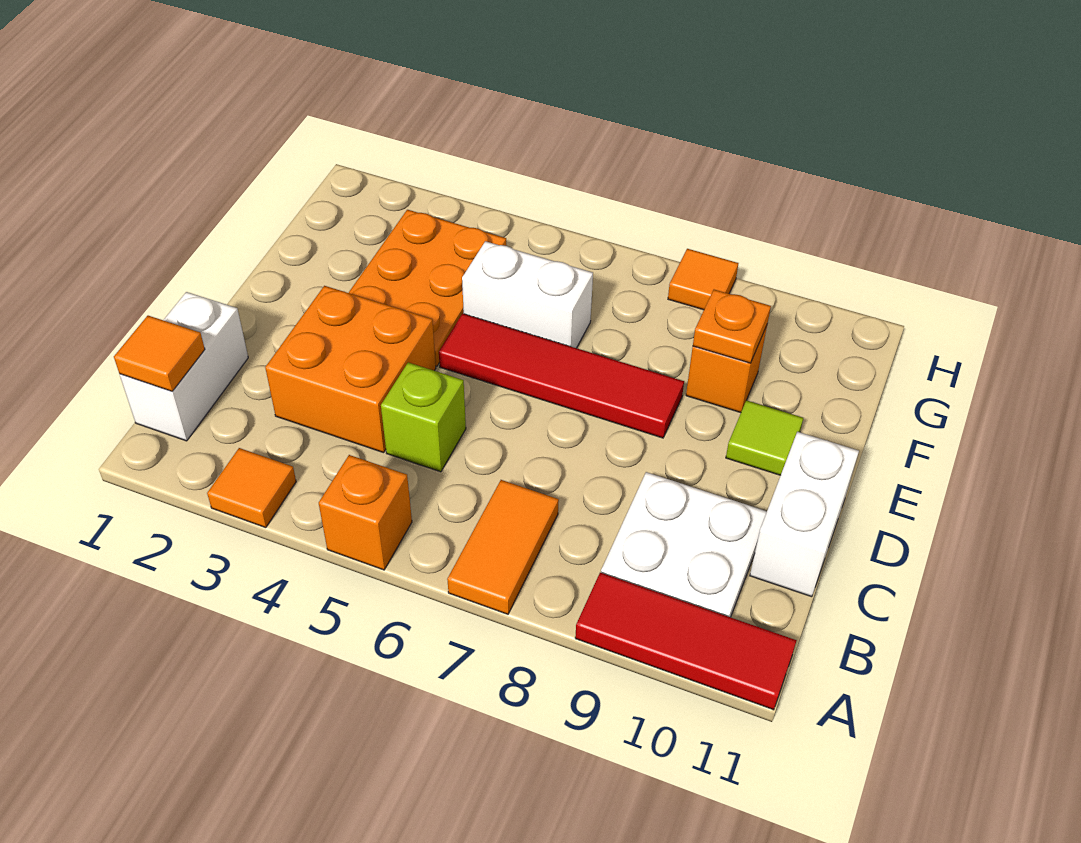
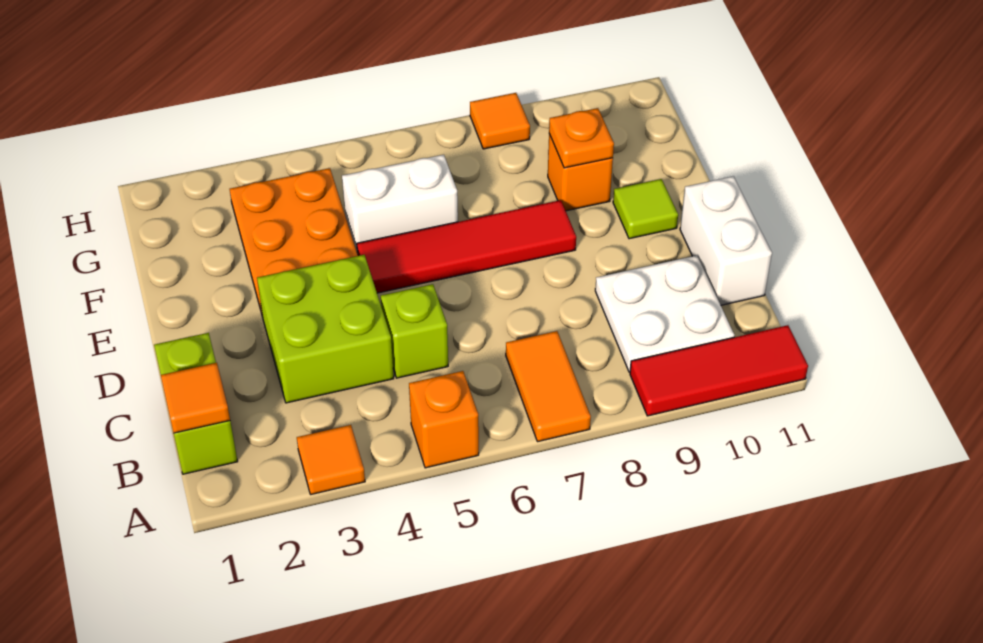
white brick B1:C1 level 1 -> lime brick B1:C1 level 1
orange brick C3:D4 level 1 -> lime brick C3:D4 level 1

